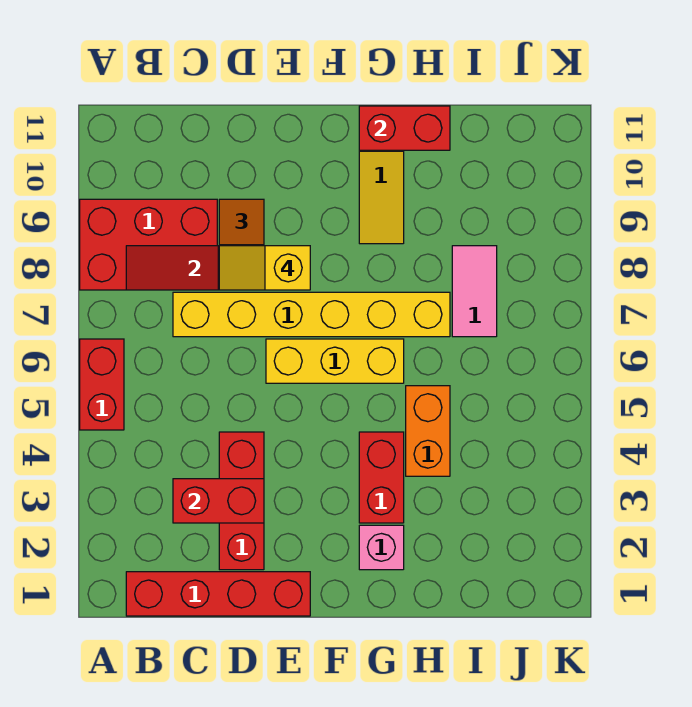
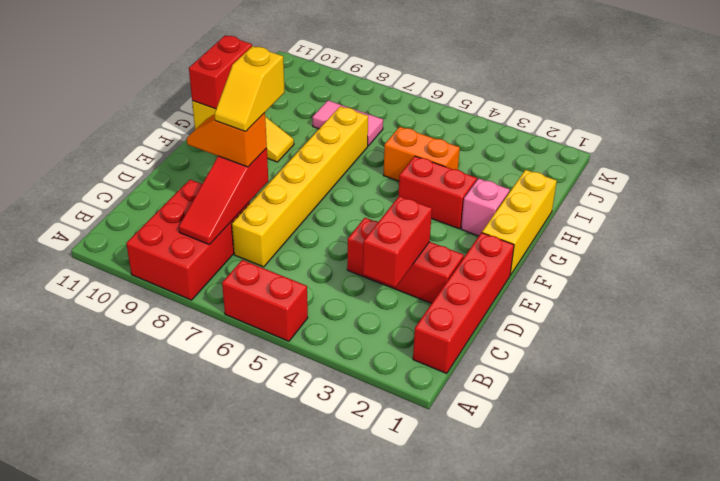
yellow brick E6:G6 level 1 -> yellow brick F1:H1 level 1

